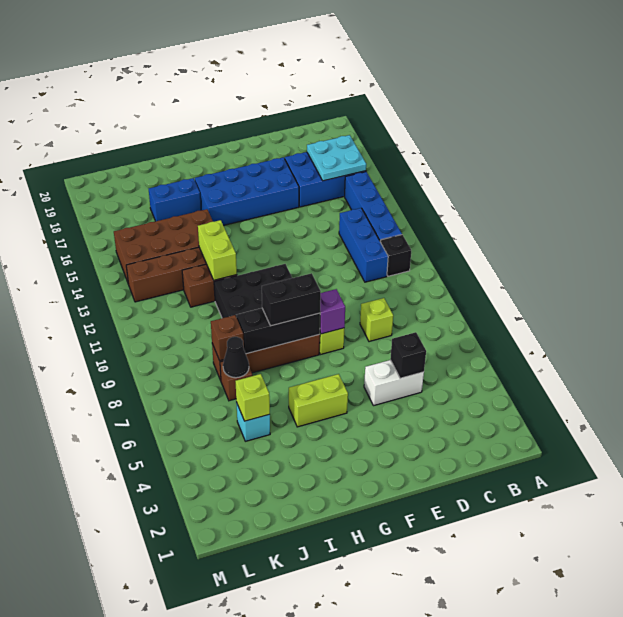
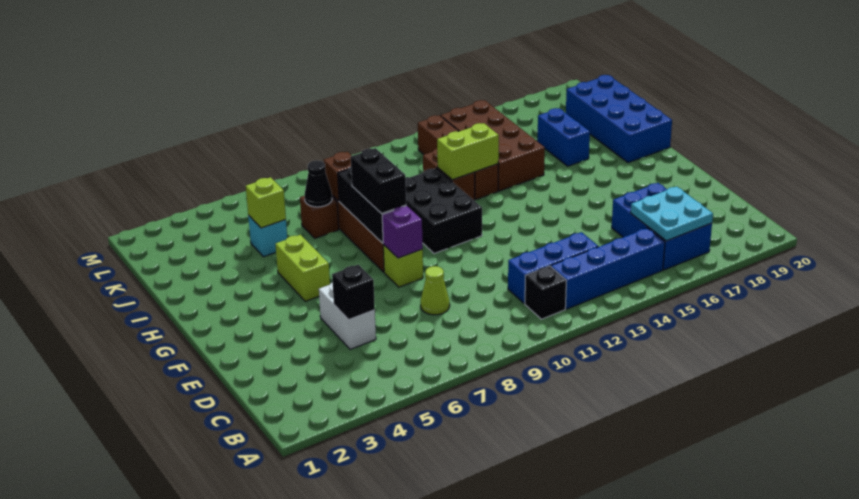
lime brick D8 level 1 -> lime cone D8 level 1
blue brick E16:H17 level 1 -> blue brick H19:K20 level 1

